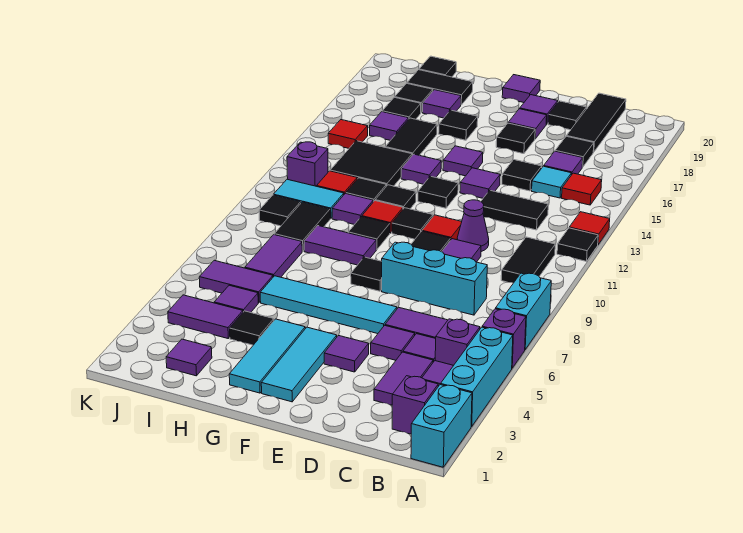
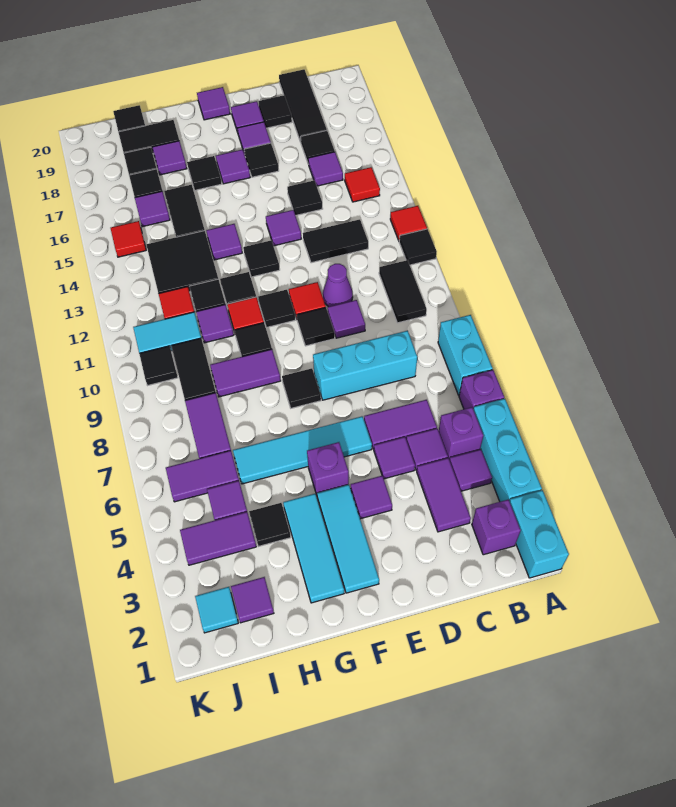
cyan tile C15 level 1 -> cyan tile J2 level 1
purple tile F15 level 1 -> purple tile F17 level 1
purple brick J12 level 1 -> purple brick F5 level 1

